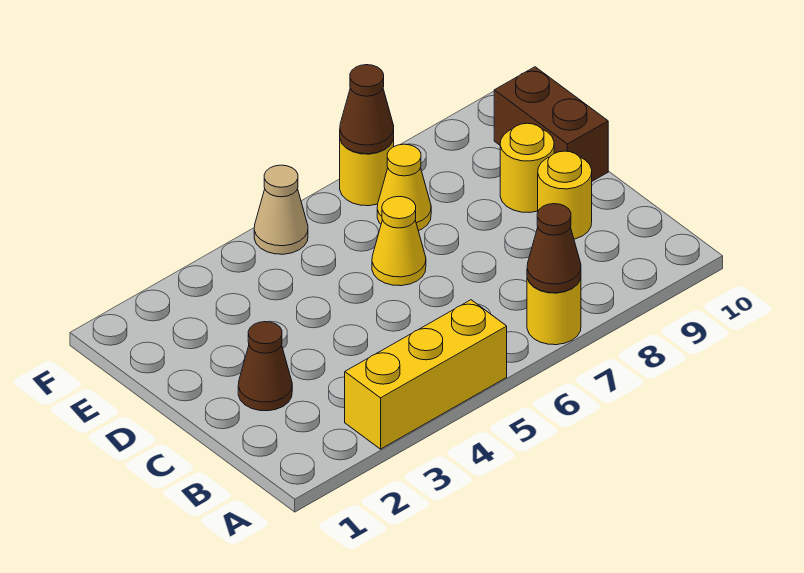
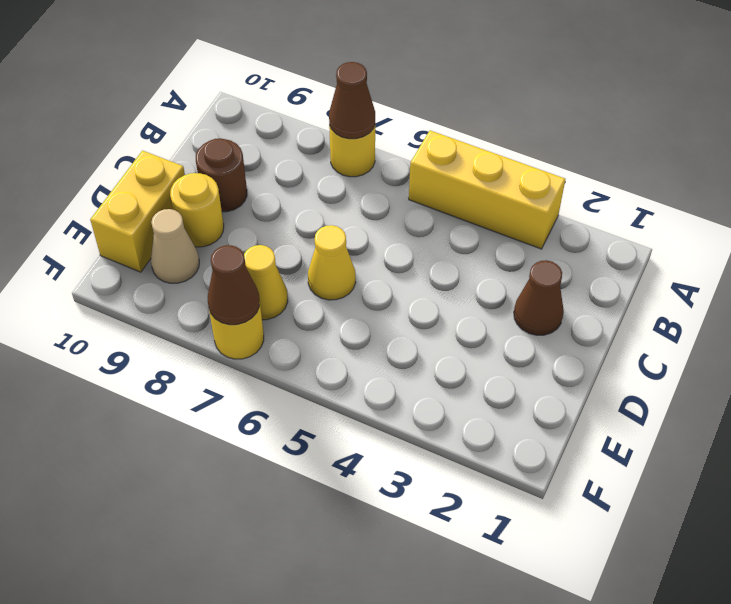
yellow round brick C9 level 1 -> brown round brick C9 level 1
brown brick D10:E10 level 1 -> yellow brick D10:E10 level 1
tan cone F5 level 1 -> tan cone E9 level 1

